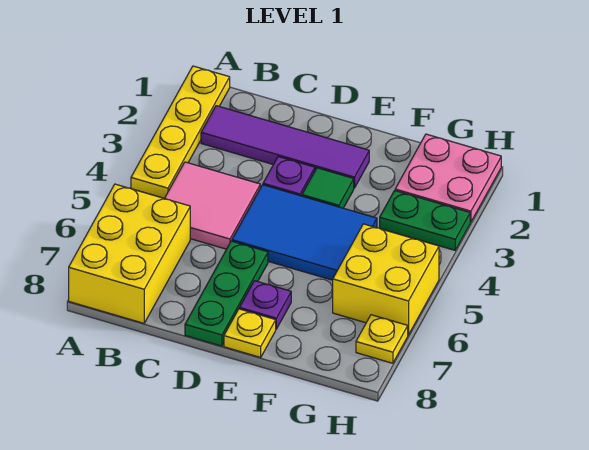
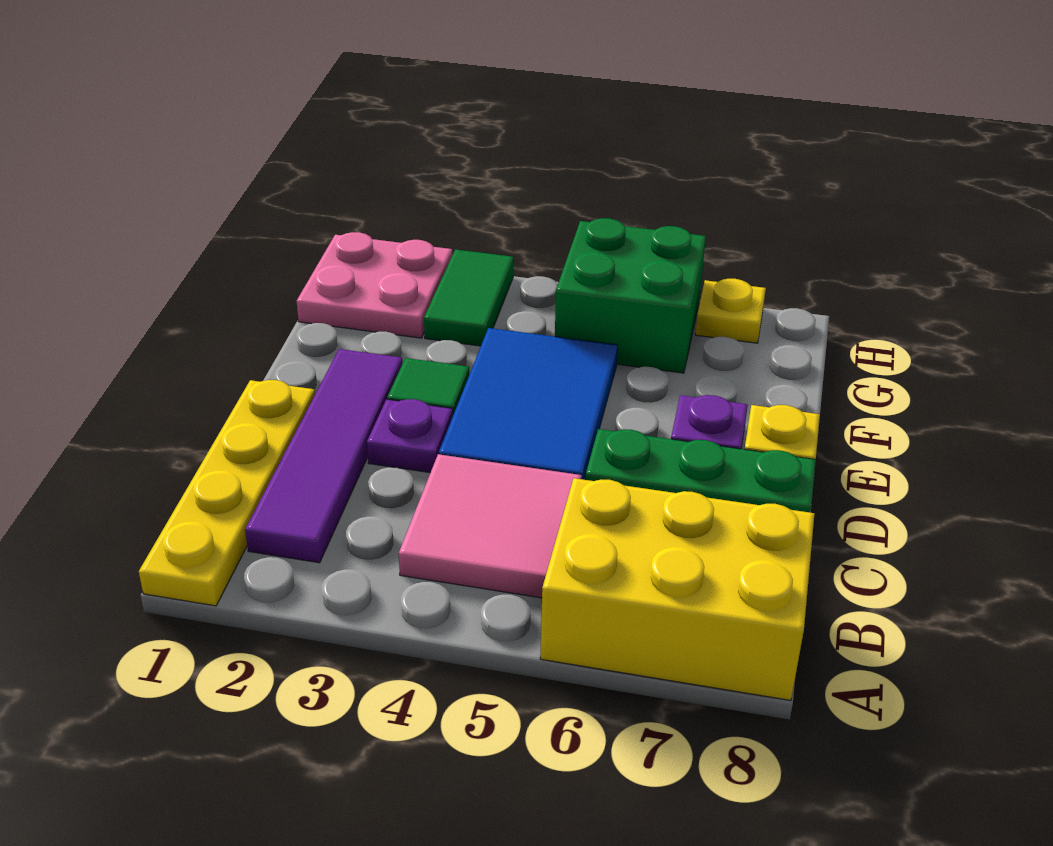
yellow plate A1:A4 level 1 -> yellow plate A1:D1 level 1
green plate G3:H3 level 1 -> green tile G3:H3 level 1
yellow brick G5:H6 level 1 -> green brick G5:H6 level 1

